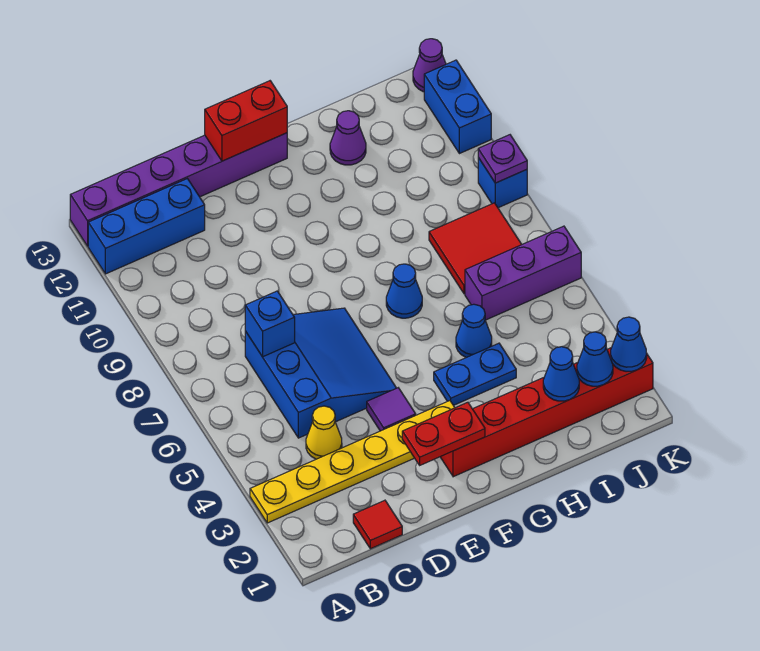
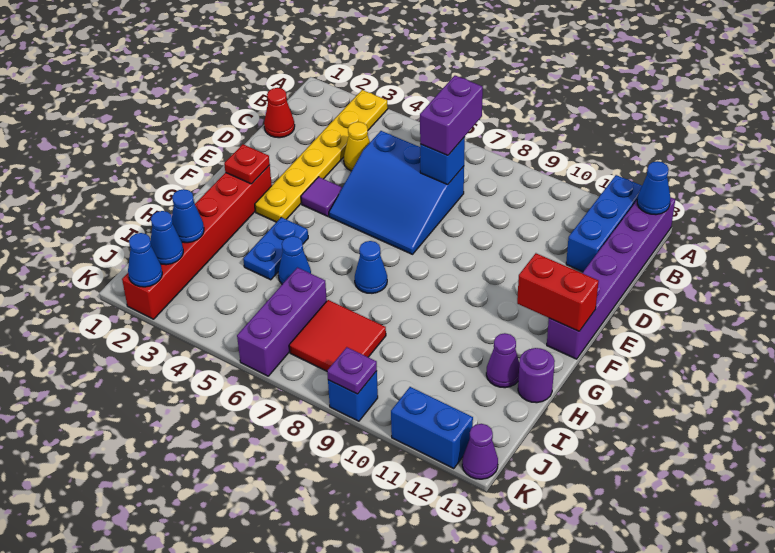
none -> blue cone A13 level 2
none -> purple brick B7:C7 level 3
red tile C1 level 1 -> red cone C1 level 1
red plate E2:F2 level 2 -> red plate F2 level 2
red brick E13:F13 level 2 -> red brick F12:F13 level 2
none -> purple round brick H13 level 1

